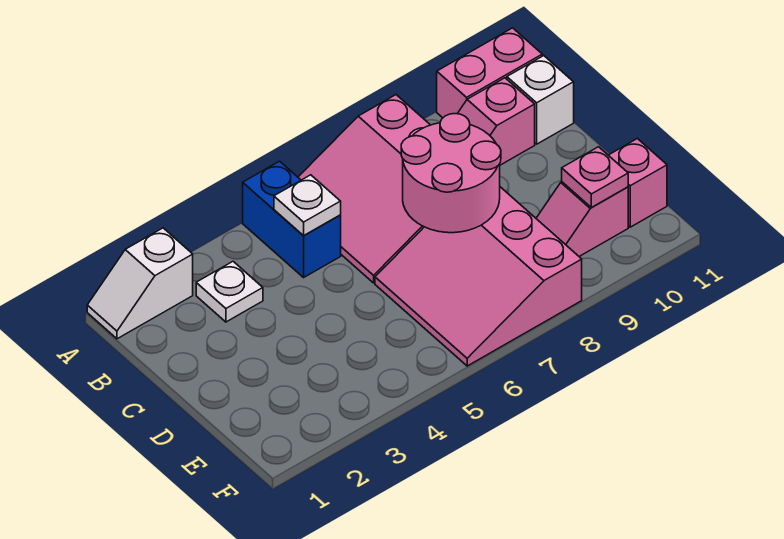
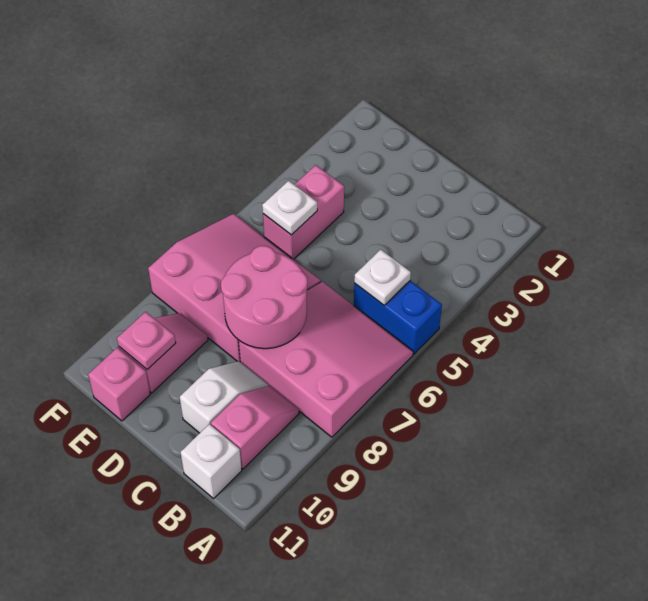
white slope A1:A2 level 1 top 2 -> white slope C9:C10 level 1 top 10
pink brick A10:A11 level 1 -> pink brick E4:E5 level 1
white plate B3 level 1 -> white plate E5 level 2

